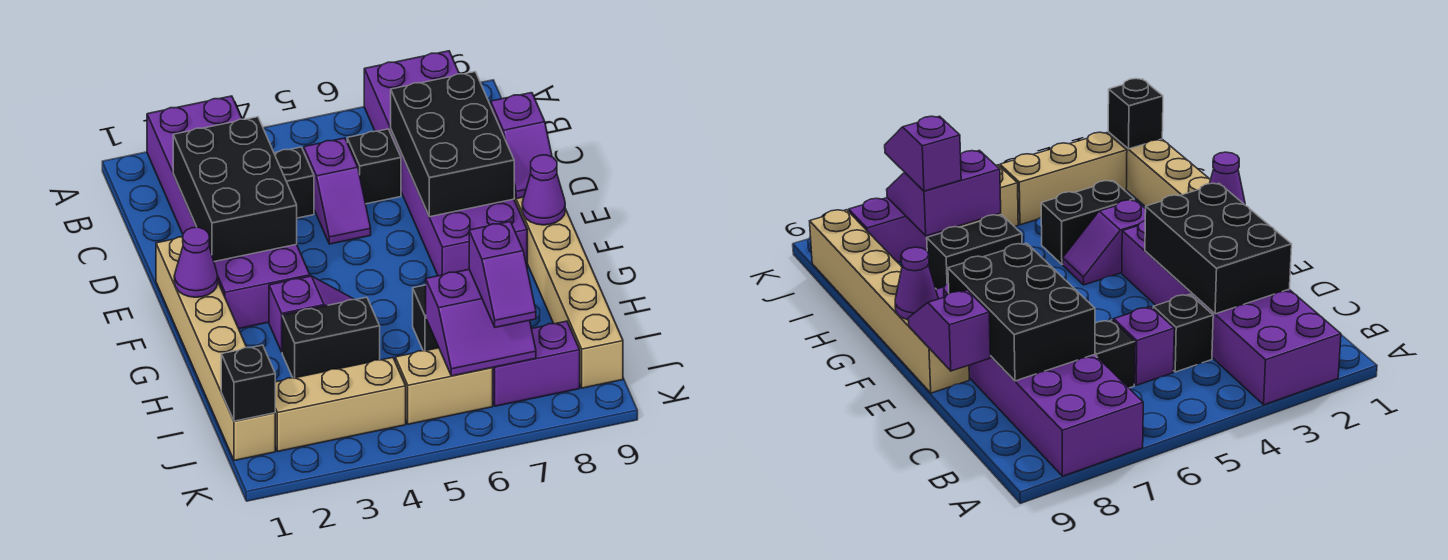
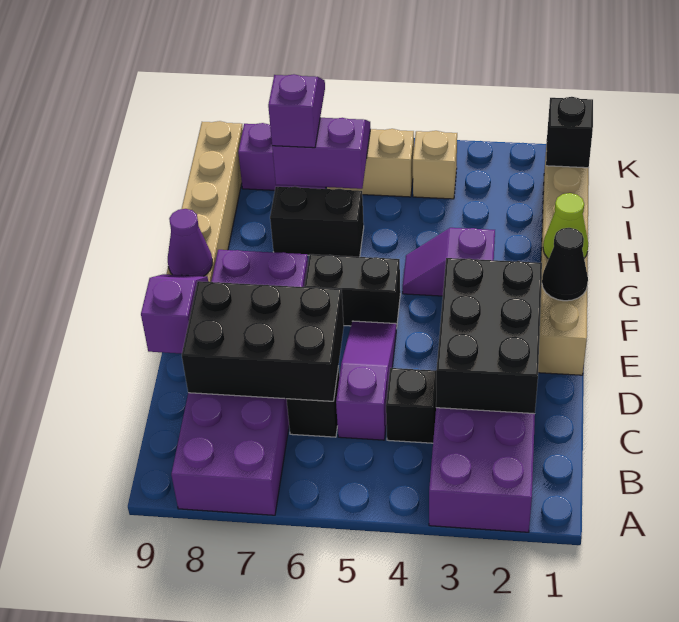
purple slope C5:D5 level 1 top C -> purple slope C5:E5 level 1 top C
black brick C7:E8 level 2 -> black brick C6:D8 level 2
purple cone F1 level 2 -> black cone F1 level 2
none -> lime cone G1 level 2
black brick H3:H4 level 1 -> black brick F5:F6 level 1
tan brick J2:J4 level 1 -> tan brick J4 level 1

